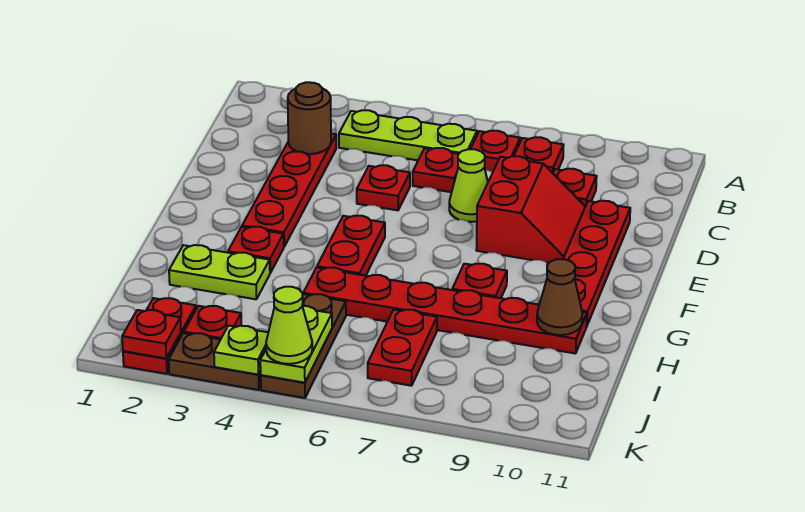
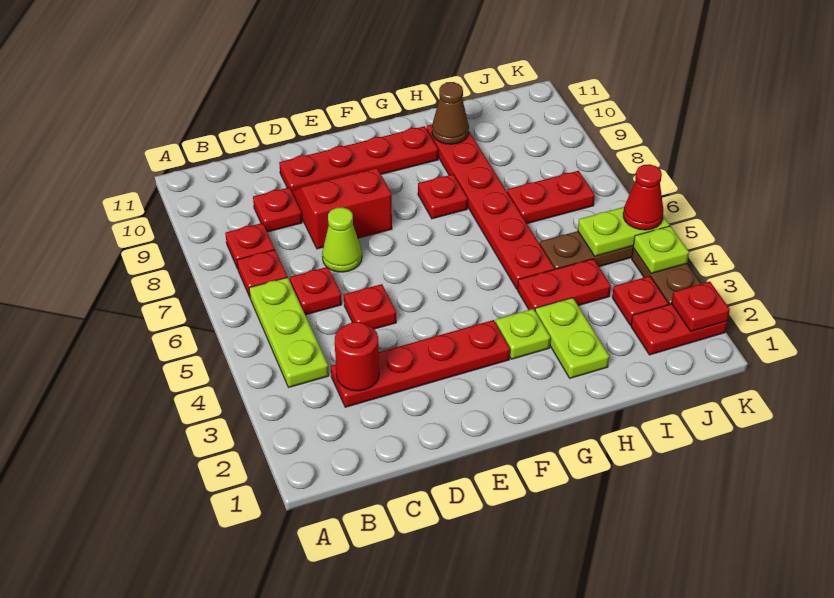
brown round brick C3 level 2 -> red round brick C3 level 2
red plate F5:G5 level 1 -> red plate H4:I4 level 1
red plate G3 level 1 -> lime plate G3 level 1
lime cone K5 level 3 -> red cone K5 level 3

